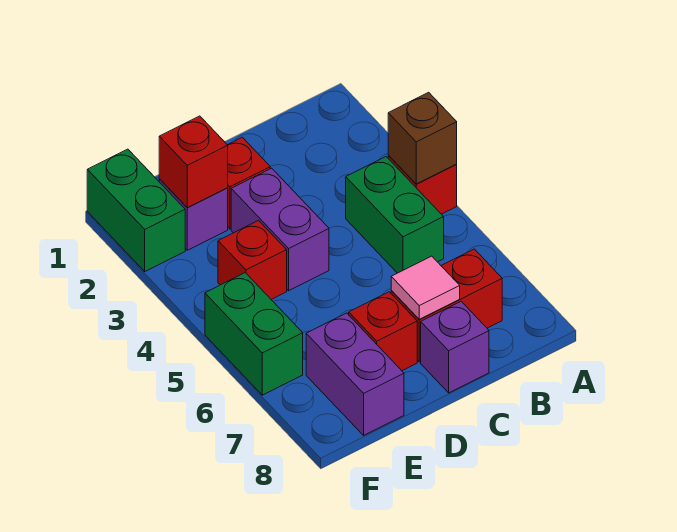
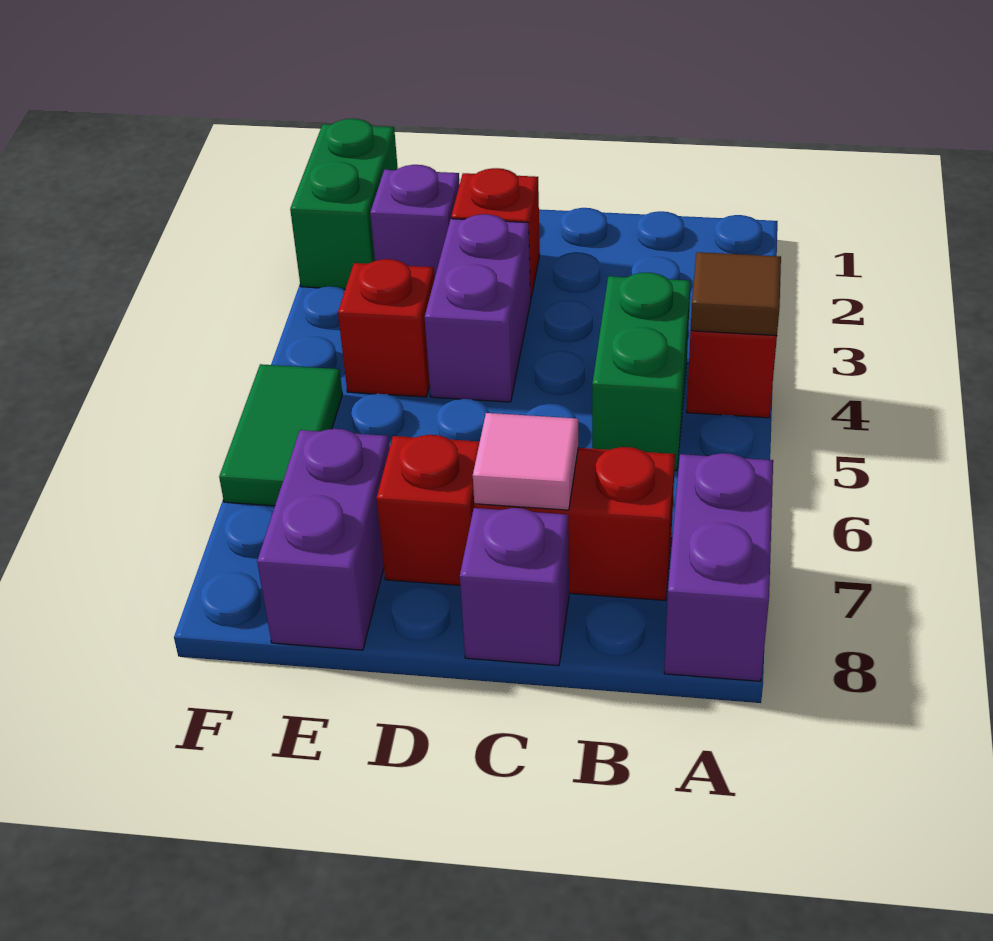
brown brick A4 level 2 -> brown tile A4 level 2
none -> purple brick A7:A8 level 1
red brick E2 level 2 -> none
green brick F5:F6 level 1 -> green tile F5:F6 level 1

